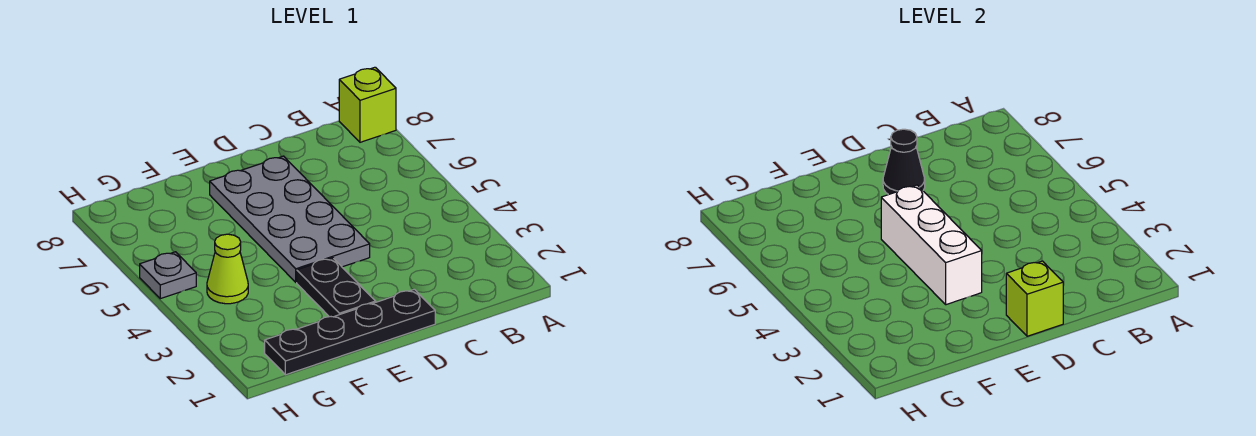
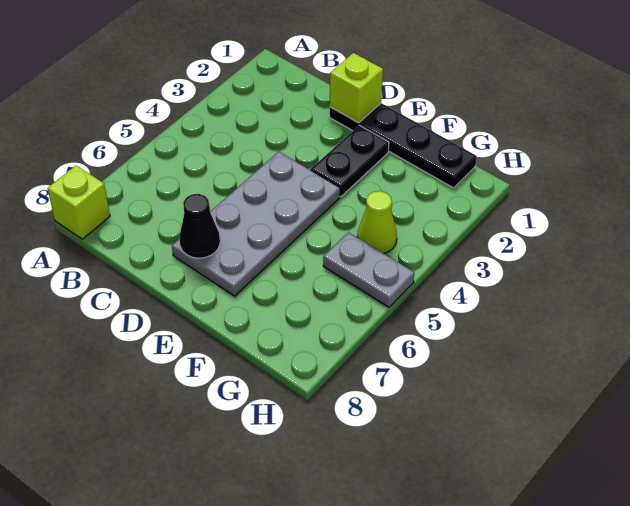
white brick E3:E5 level 2 -> none
grey plate H5 level 1 -> grey plate G5:H5 level 1

